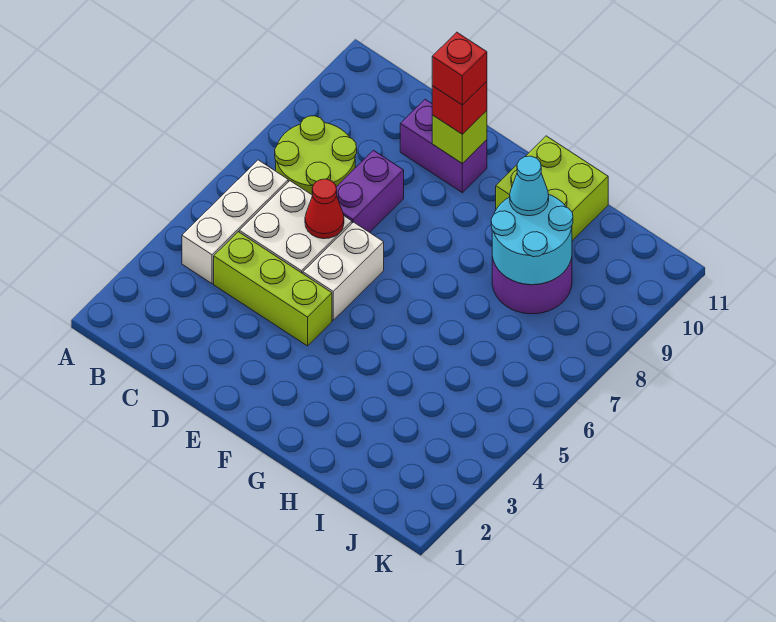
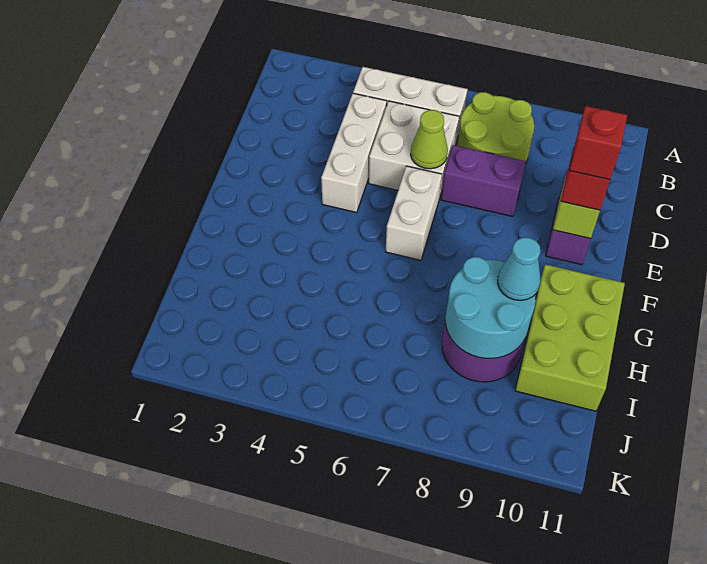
lime brick C4:E4 level 1 -> white brick C4:E4 level 1
red cone D6 level 2 -> lime cone D6 level 2
white brick E5:E6 level 1 -> white brick E6:F6 level 1
lime brick G10:H11 level 1 -> lime brick G10:I11 level 1

